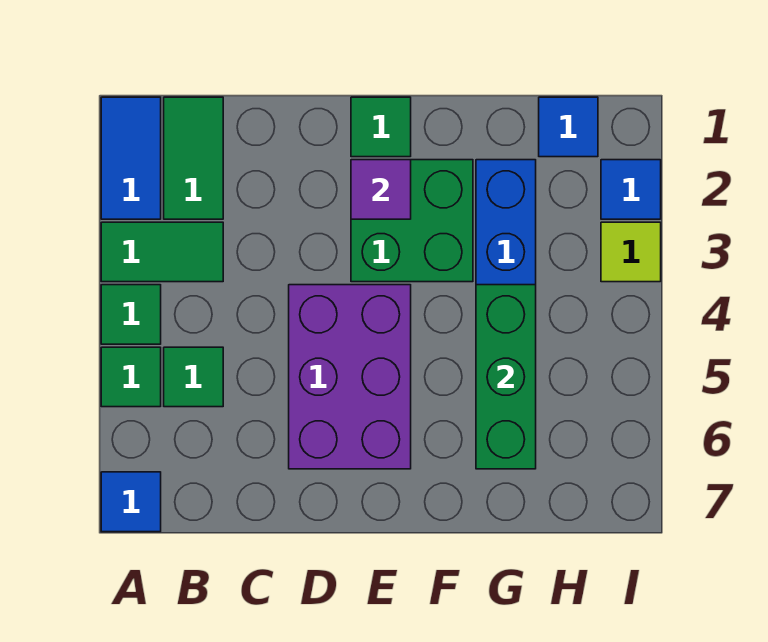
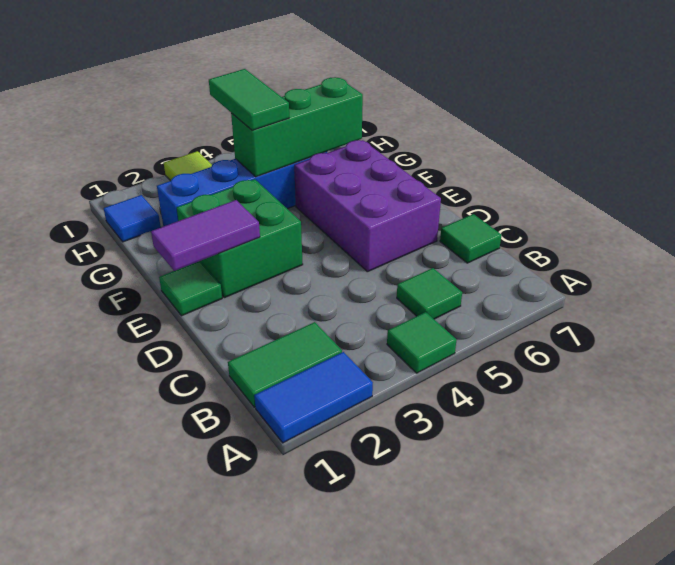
green tile A3:B3 level 1 -> green tile G4:H4 level 3
green tile A5 level 1 -> green tile C7 level 1
blue tile A7 level 1 -> none
purple brick D4:E6 level 1 -> purple brick D5:F6 level 1
purple tile E2 level 2 -> purple tile E1:E2 level 2
blue tile I2 level 1 -> none

